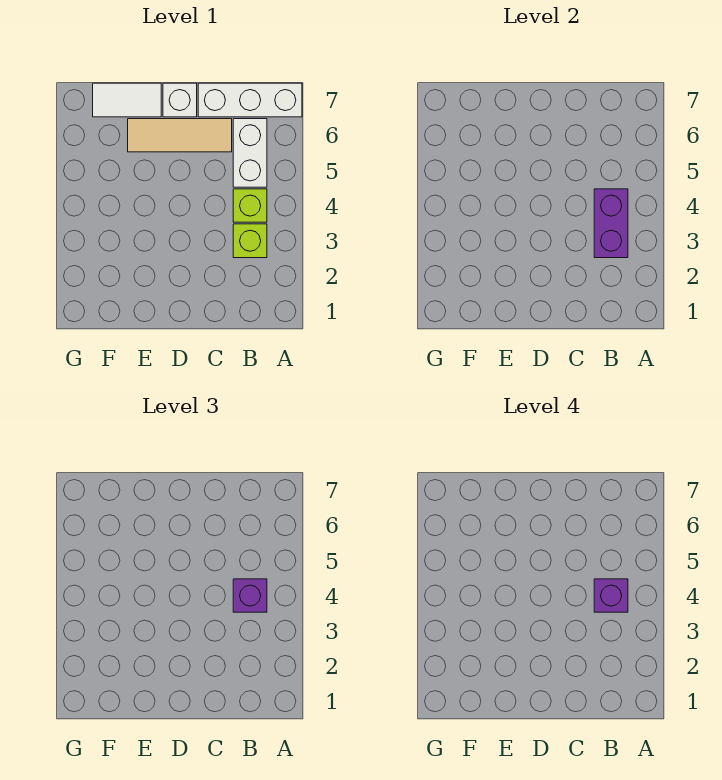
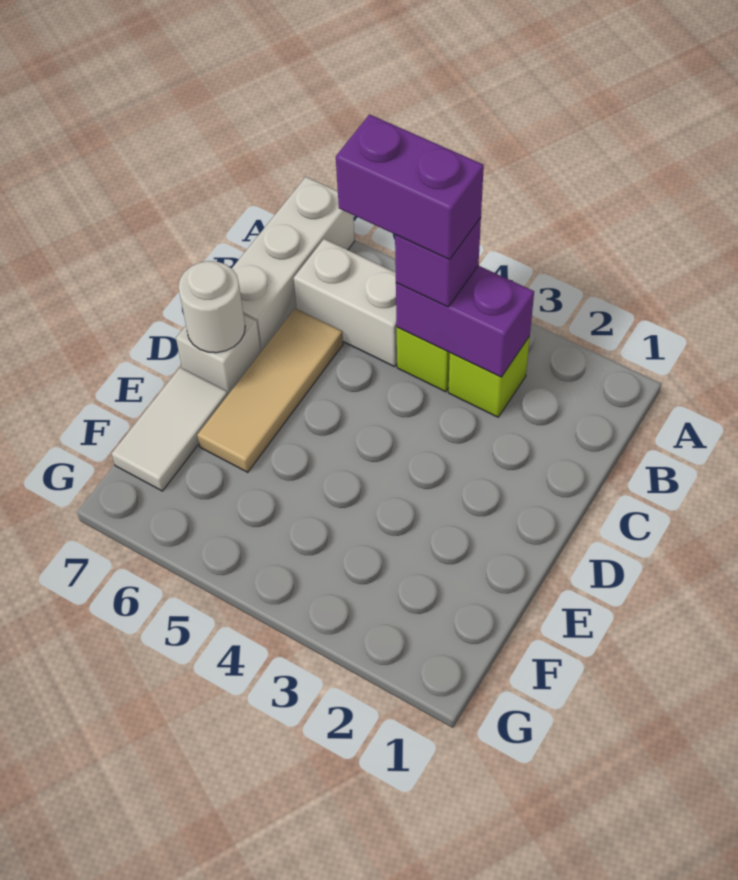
purple brick B4 level 4 -> purple brick B4:B5 level 4
none -> white round brick D7 level 2

